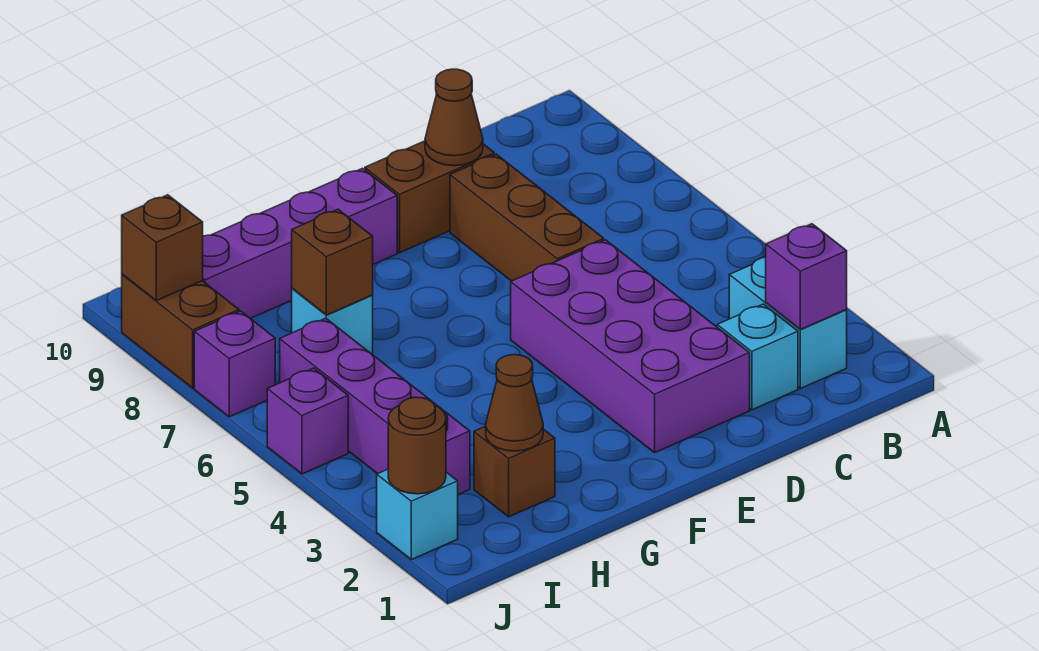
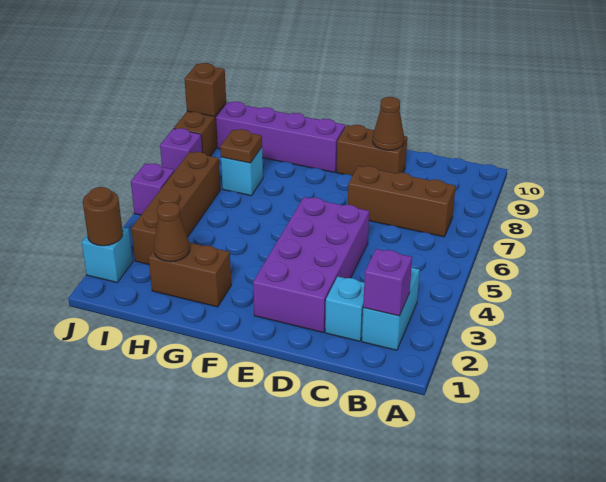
brown brick D6:D8 level 1 -> brown brick B7:D7 level 1
brown brick H2 level 1 -> brown brick G2:H2 level 1
brown brick H7 level 2 -> brown plate H7 level 2
purple brick I3:I6 level 1 -> brown brick I3:I6 level 1

